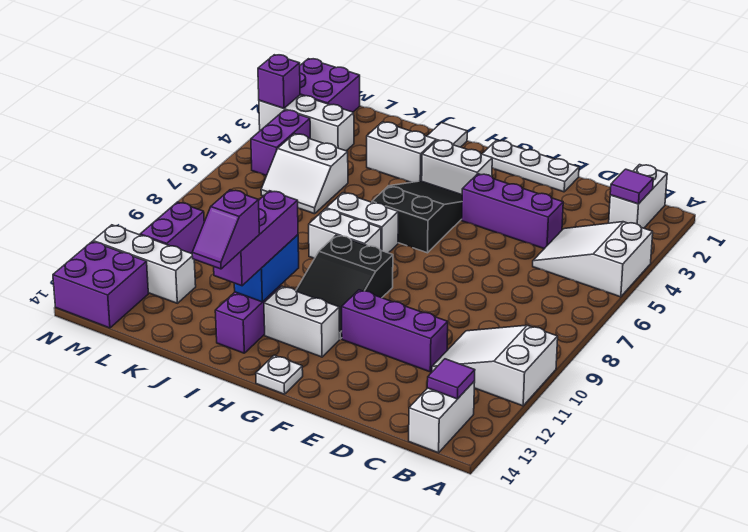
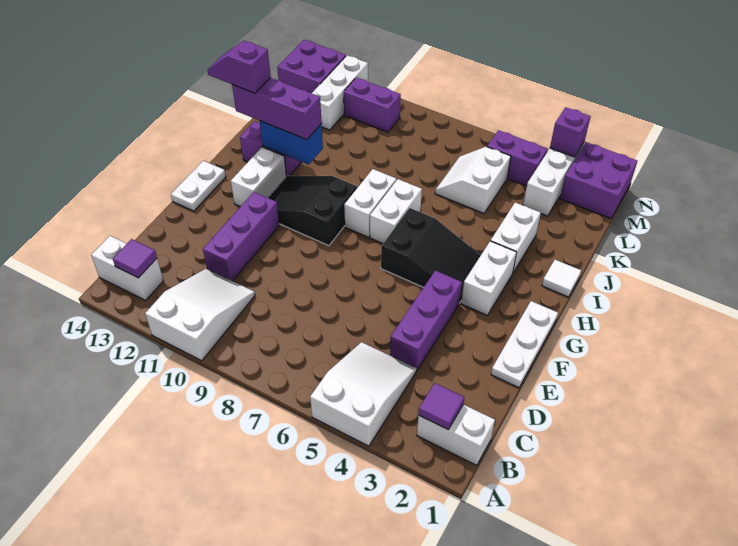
white plate G14 level 1 -> white plate F14:G14 level 1

